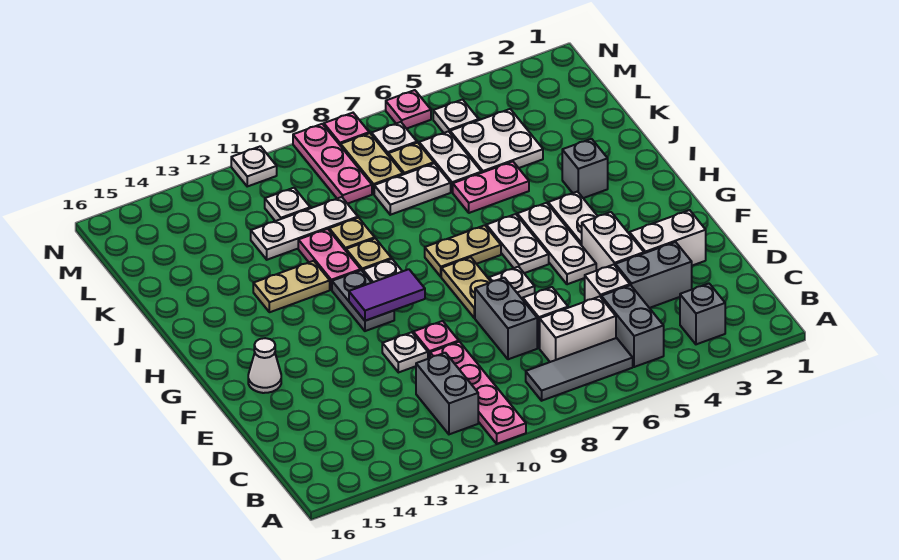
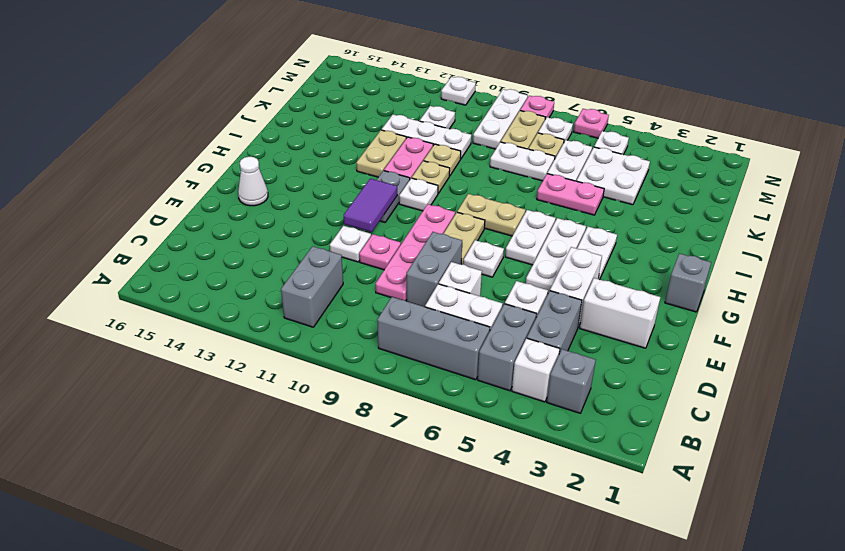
pink plate A10:D10 level 1 -> pink plate D9:G9 level 1
none -> white brick B4 level 1
grey tile B6:B8 level 1 -> grey brick B6:B8 level 1
grey brick D3:D4 level 1 -> grey brick C4:D4 level 1
purple tile G10:G11 level 2 -> purple tile F11:G11 level 2
grey brick I3 level 1 -> grey brick G1 level 1
tan plate I12:I13 level 1 -> tan plate I12:J12 level 1
pink plate L9:N9 level 1 -> white plate L9:N9 level 1

